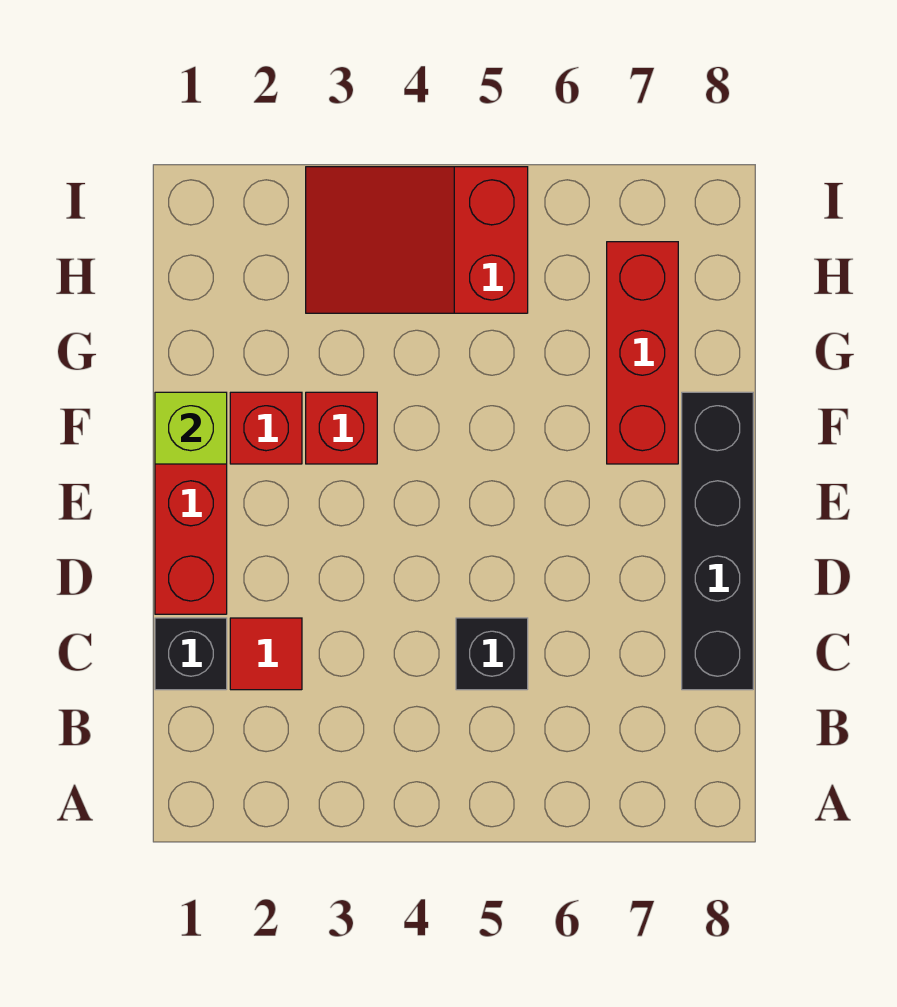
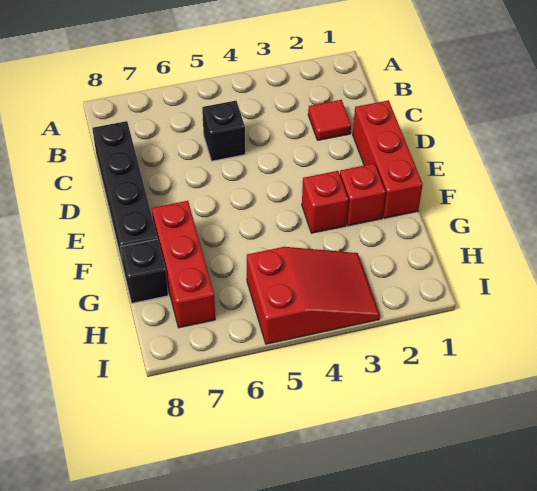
black brick C1 level 1 -> black brick G8 level 1
lime brick F1 level 2 -> none

